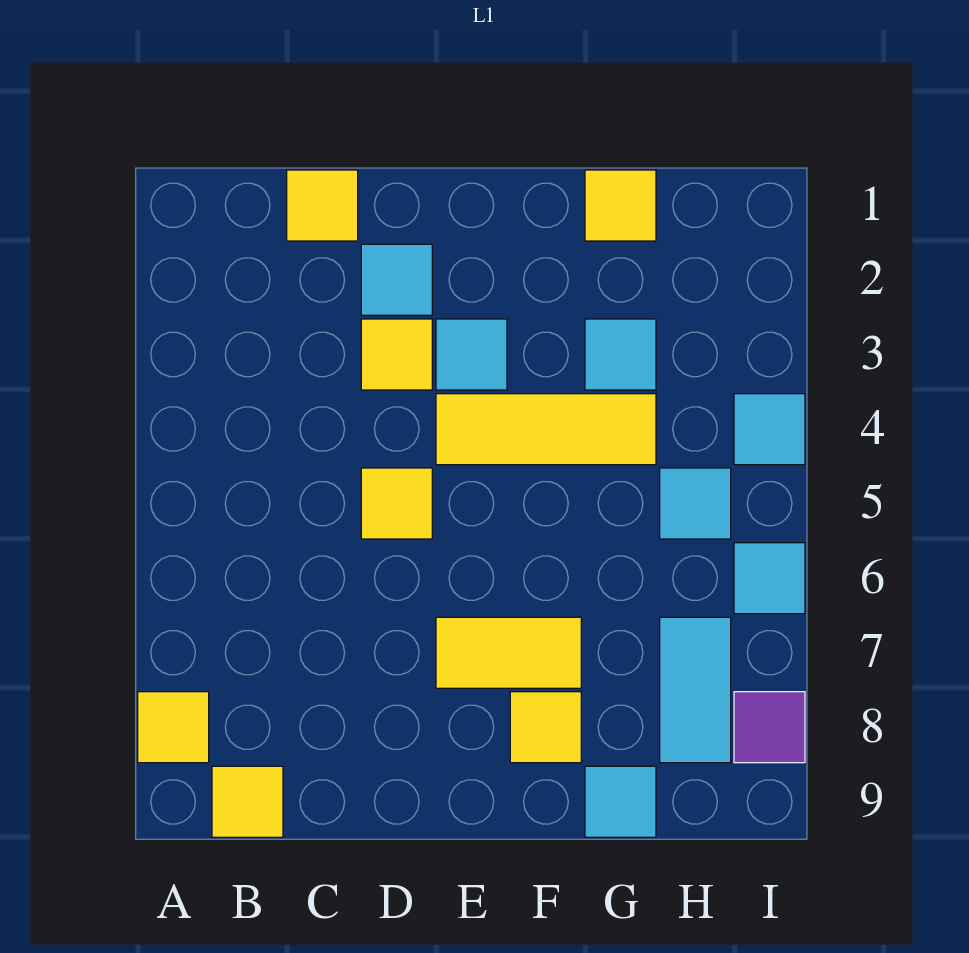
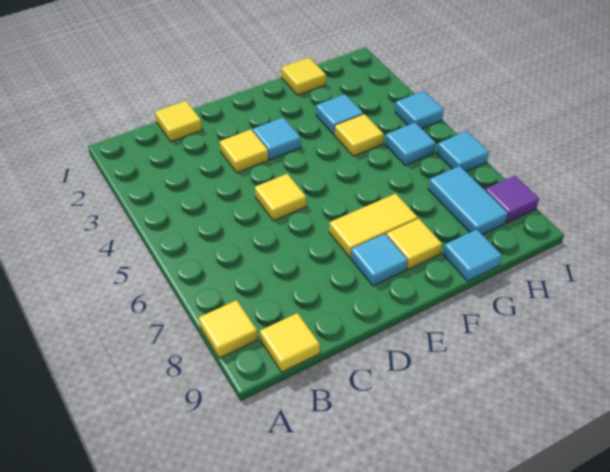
cyan tile D2 level 1 -> cyan tile E8 level 1
yellow tile E4:G4 level 1 -> yellow tile G4 level 1

